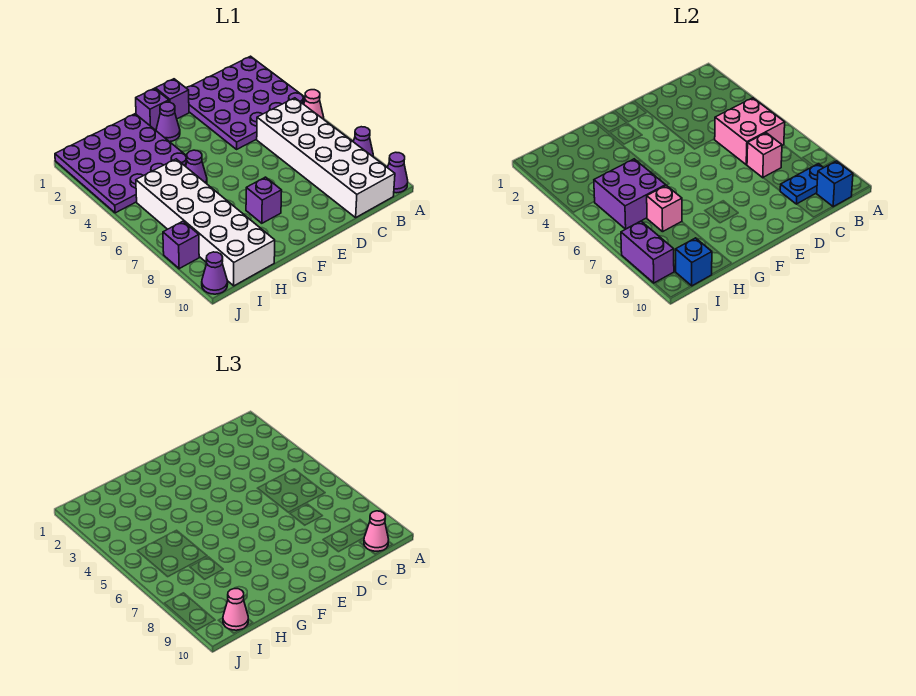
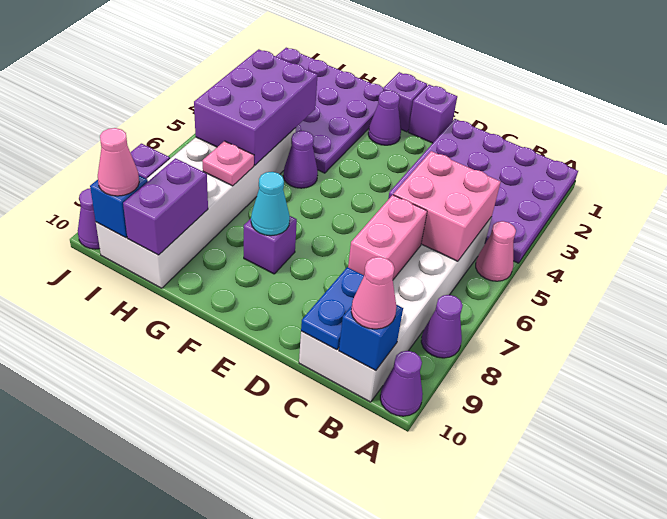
blue plate B9:C9 level 2 -> blue plate C9:C10 level 2
pink brick C7 level 2 -> pink brick C7:C8 level 2
none -> cyan cone F8 level 2
purple brick H5:I6 level 2 -> purple brick H4:I6 level 2
pink brick H7 level 2 -> pink plate H7 level 2
purple brick J8:J9 level 2 -> purple brick H9:H10 level 2

